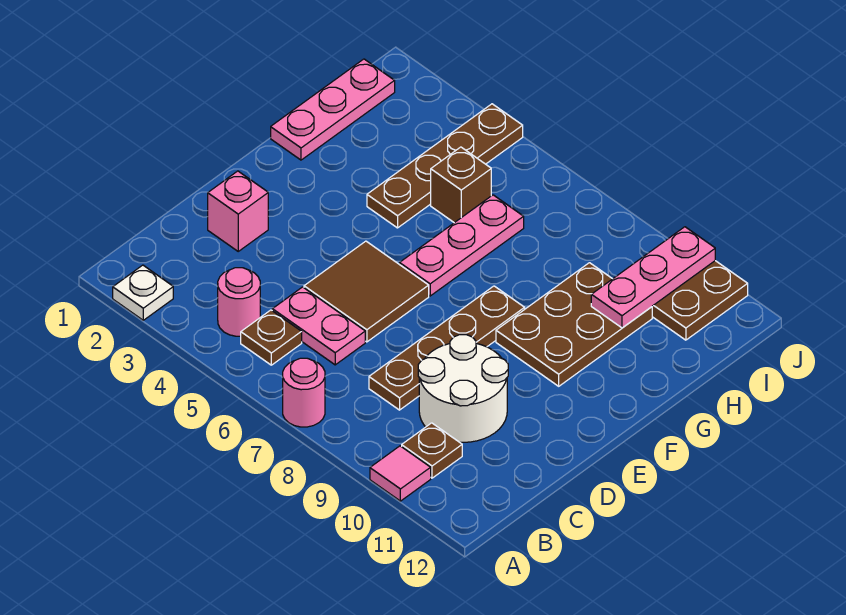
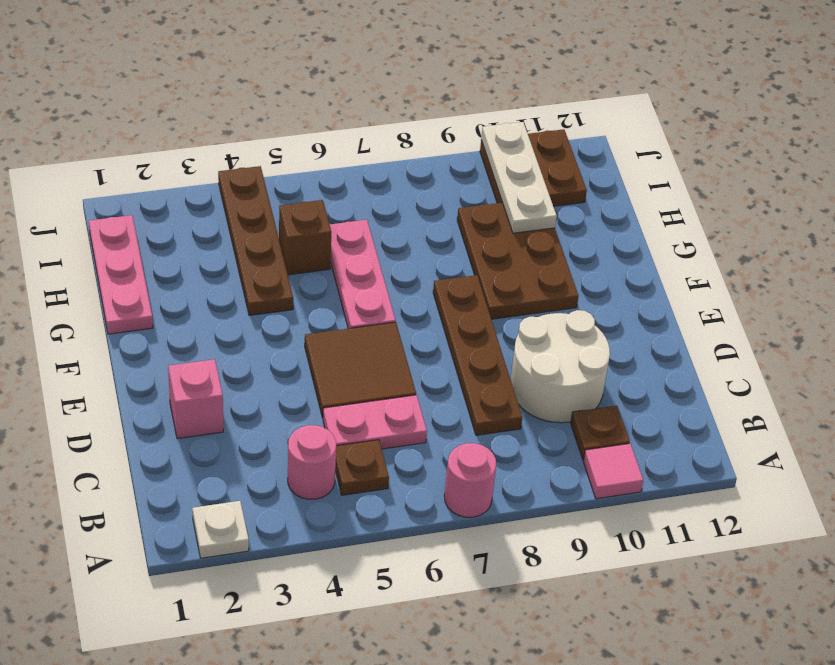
pink plate H10:J10 level 2 -> white plate H10:J10 level 2

